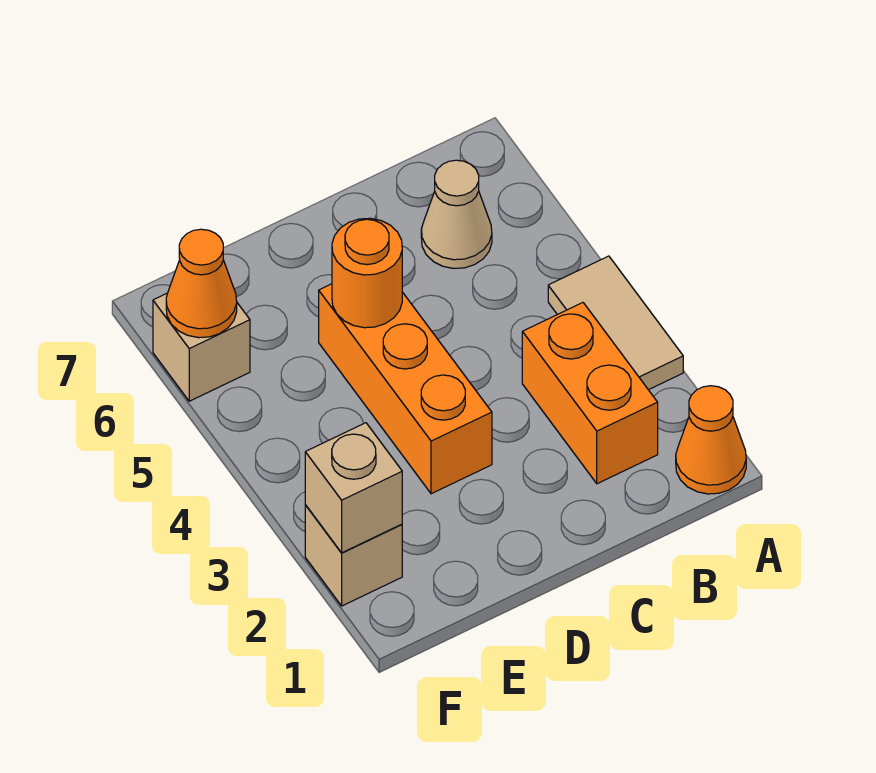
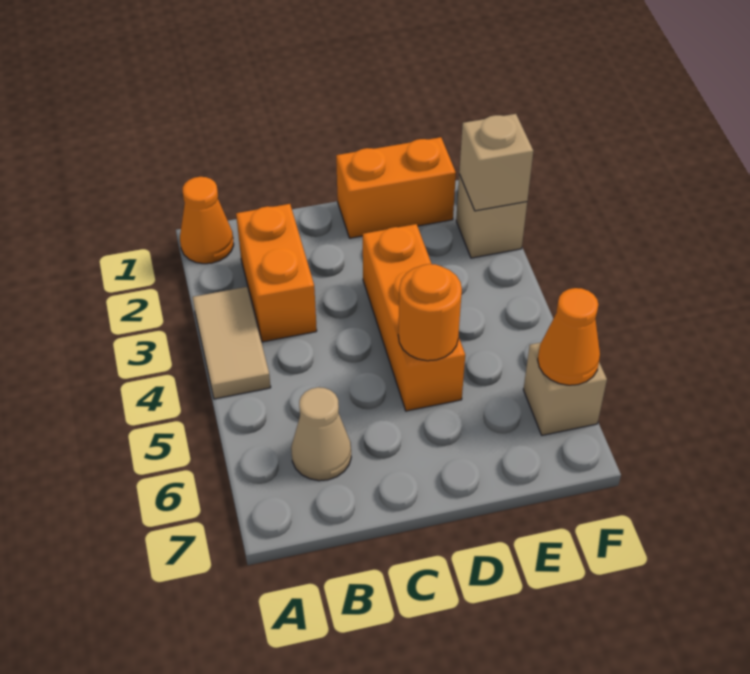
none -> orange brick D1:E1 level 1

